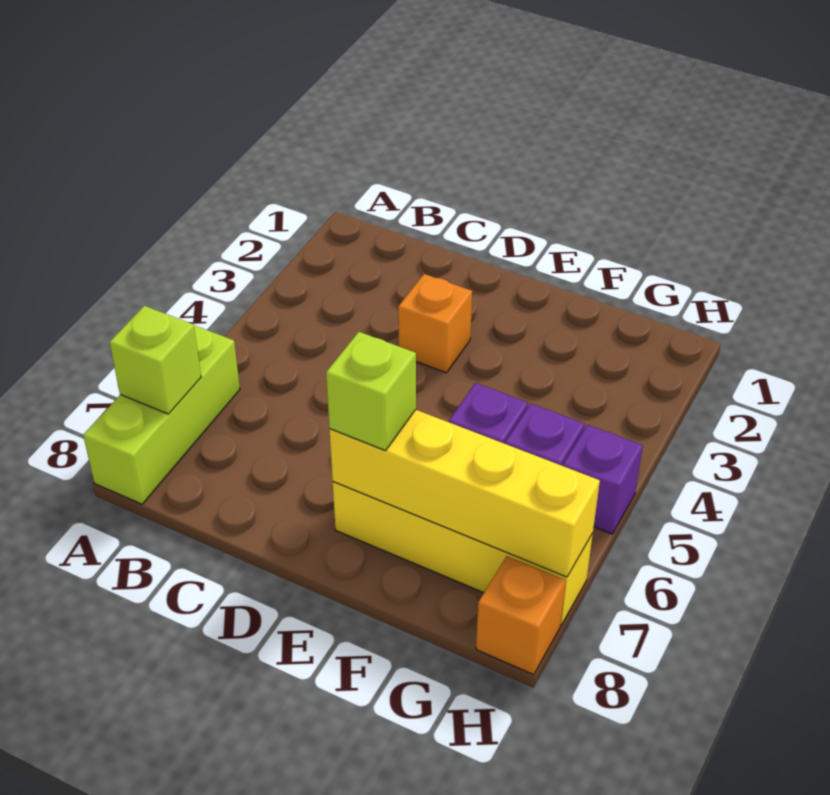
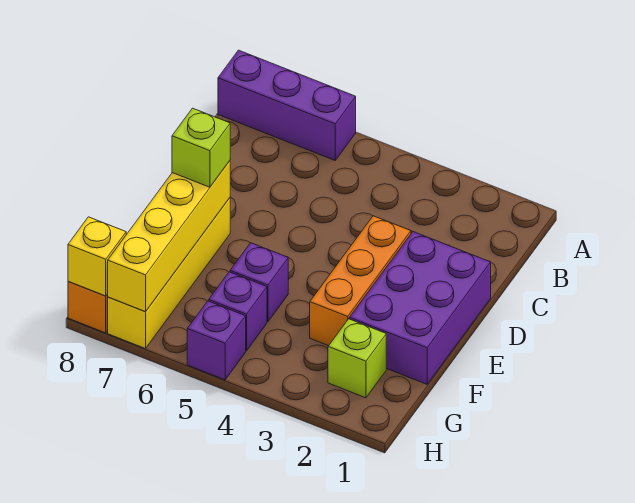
lime brick A6:A8 level 1 -> purple brick A6:A8 level 1
lime brick A7 level 2 -> lime brick G2 level 1
none -> purple brick D1:F2 level 1
orange brick D3 level 1 -> orange brick D3:F3 level 1
none -> yellow brick H8 level 2

